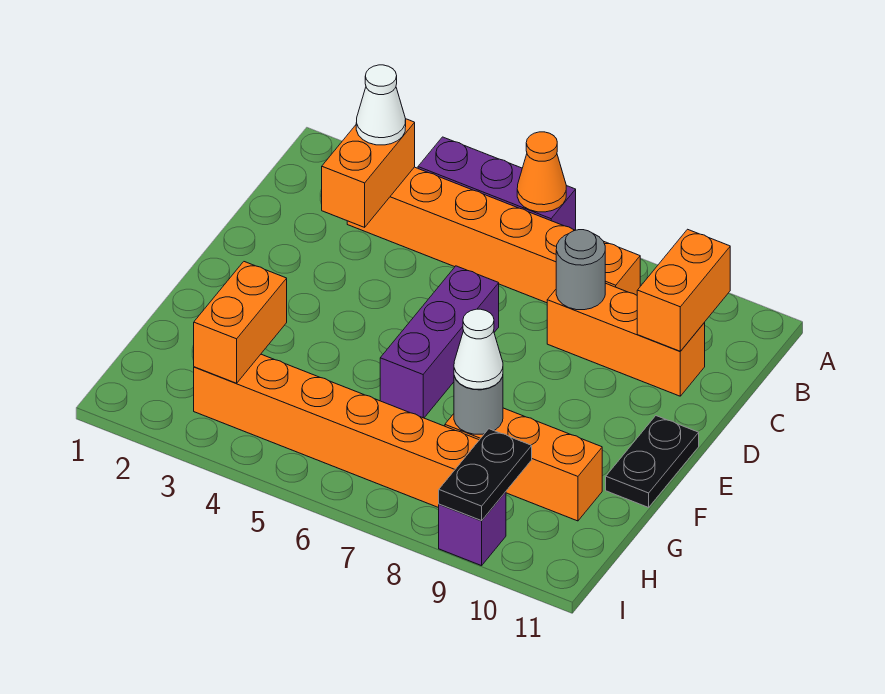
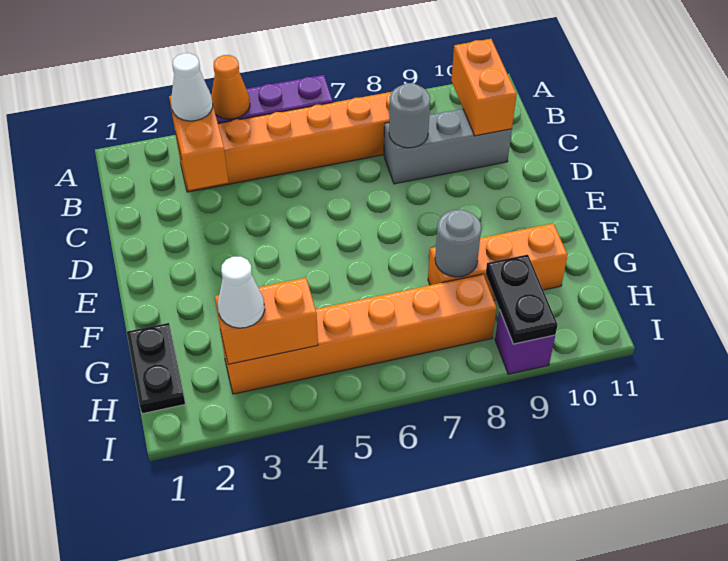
orange cone A6 level 2 -> orange cone A4 level 2
orange brick C8:C10 level 1 -> grey brick C8:C10 level 1
purple brick D6:F6 level 1 -> none
black plate E11:F11 level 1 -> black plate G1:H1 level 1
orange brick G3:H3 level 2 -> orange brick H3:H4 level 2
white cone G8 level 3 -> white cone H3 level 3

